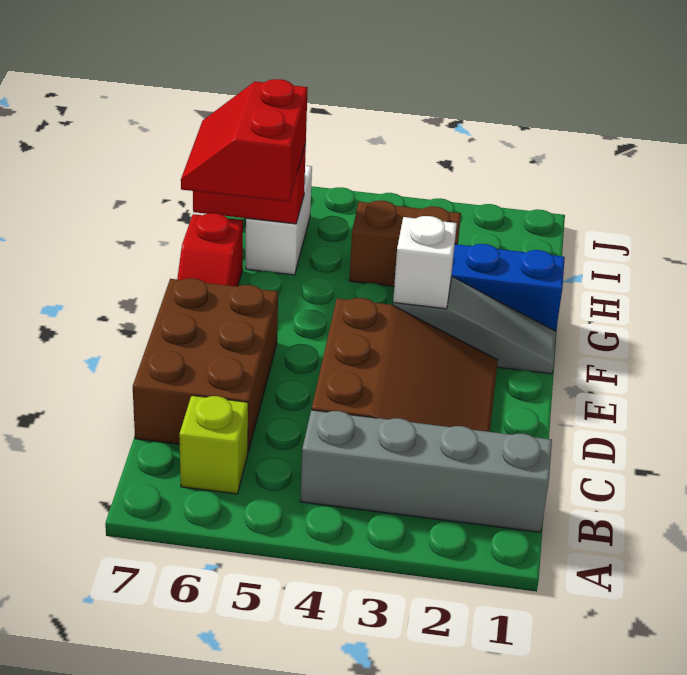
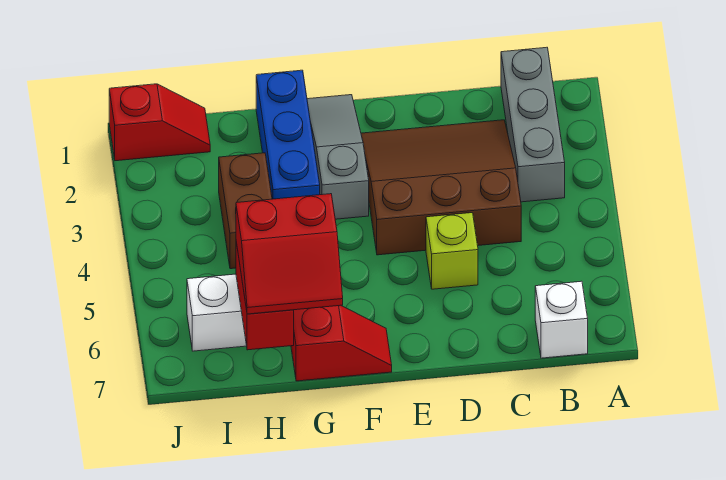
grey brick B1:B4 level 1 -> grey brick B1:B3 level 1
lime brick B6 level 1 -> lime brick D5 level 1
brown brick C6:E7 level 1 -> none
white brick F3 level 2 -> white brick B7 level 1
none -> red slope I1:J1 level 1 top J

